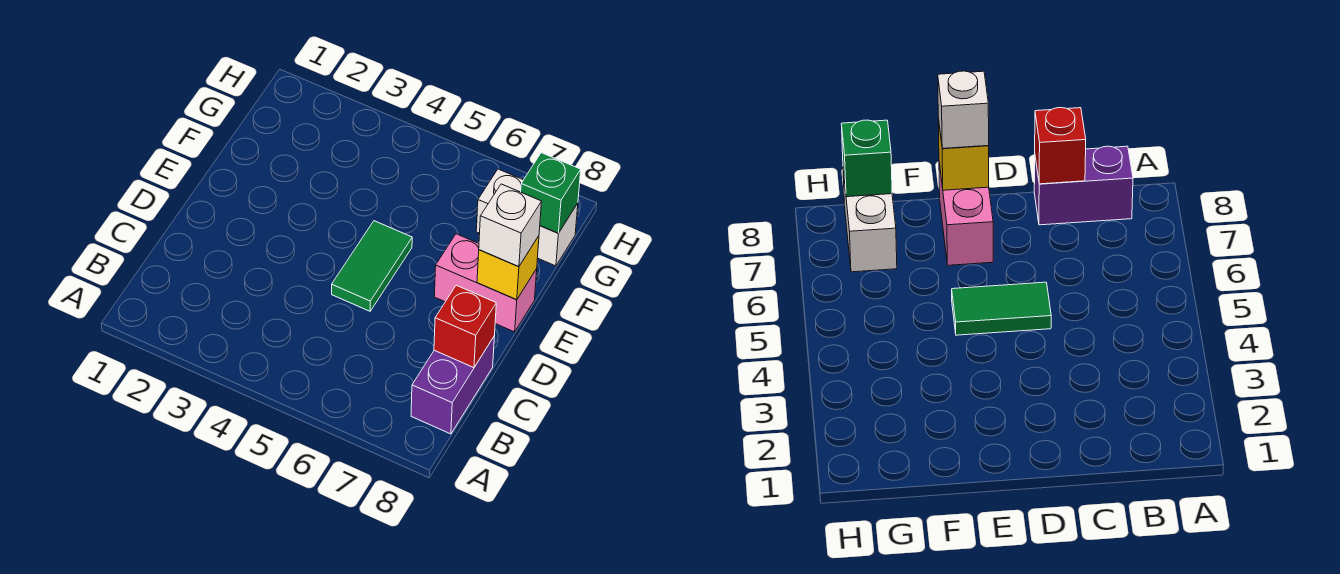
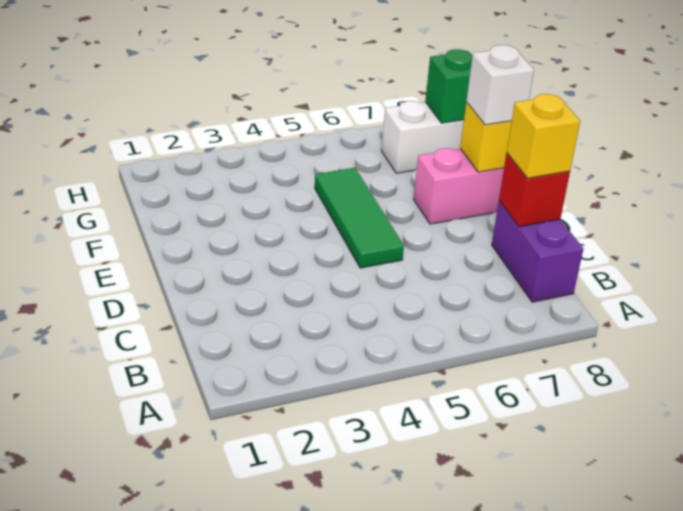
none -> yellow brick C8 level 3
green tile D5:E5 level 1 -> green tile D5:F5 level 1

